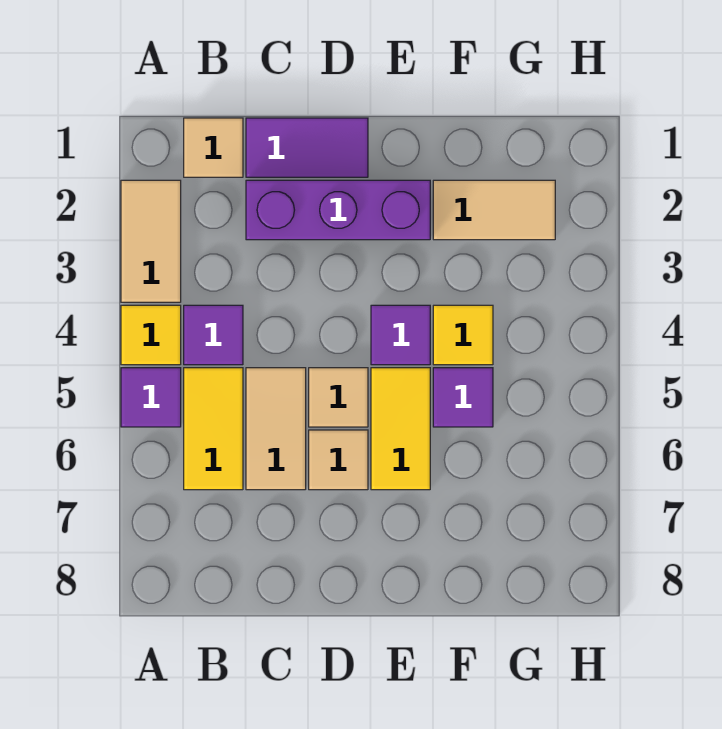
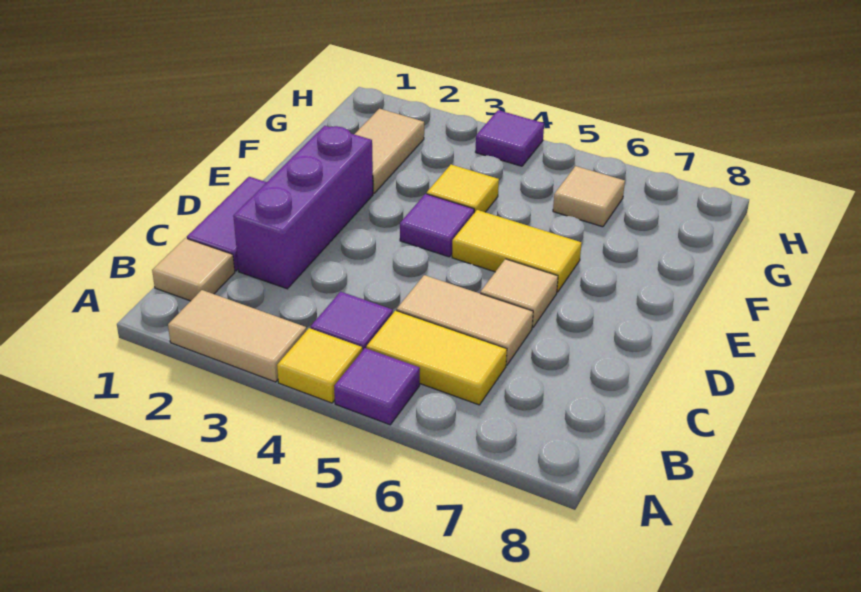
tan tile D5 level 1 -> tan tile G6 level 1
purple tile F5 level 1 -> purple tile H4 level 1

